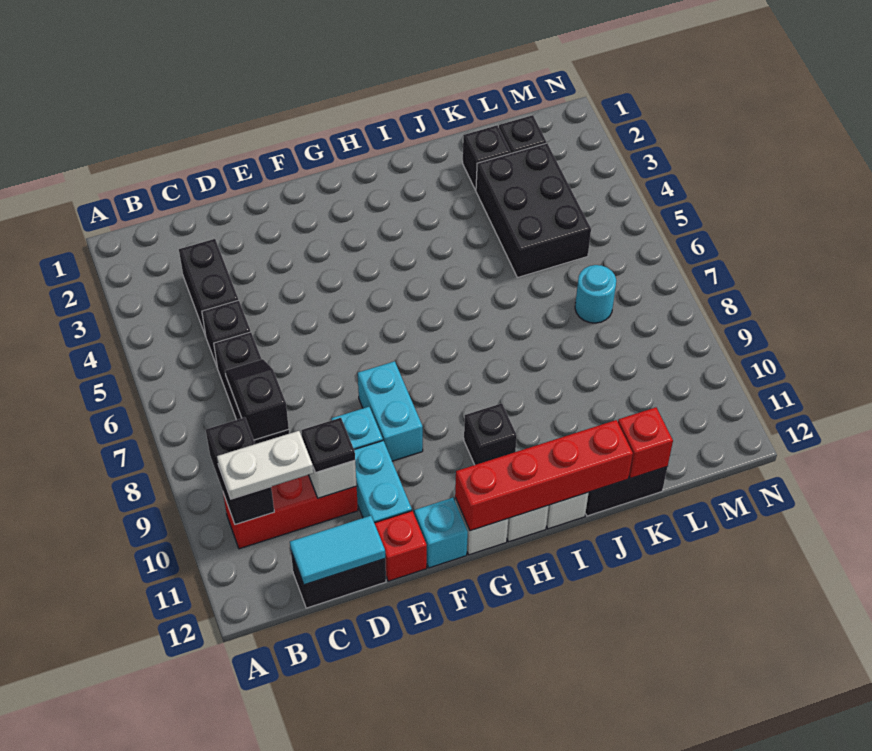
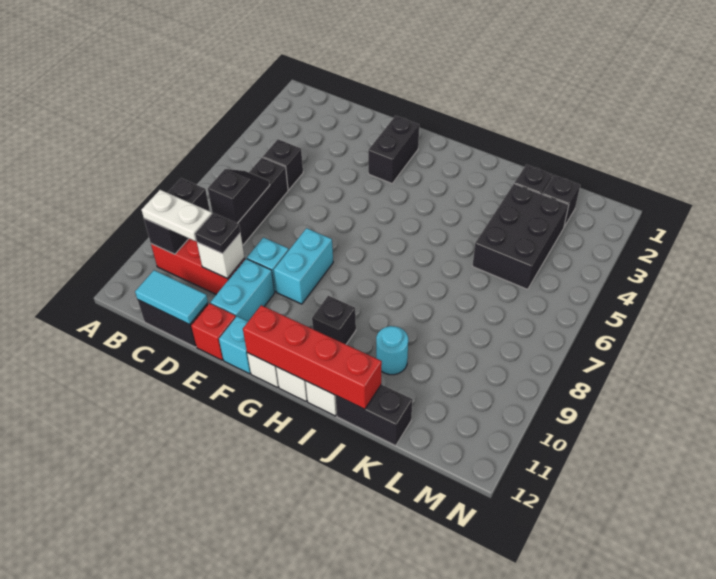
black brick C3:C4 level 1 -> black brick F2:F3 level 1
red brick K12 level 2 -> none
cyan round brick L7 level 1 -> cyan round brick J10 level 1

